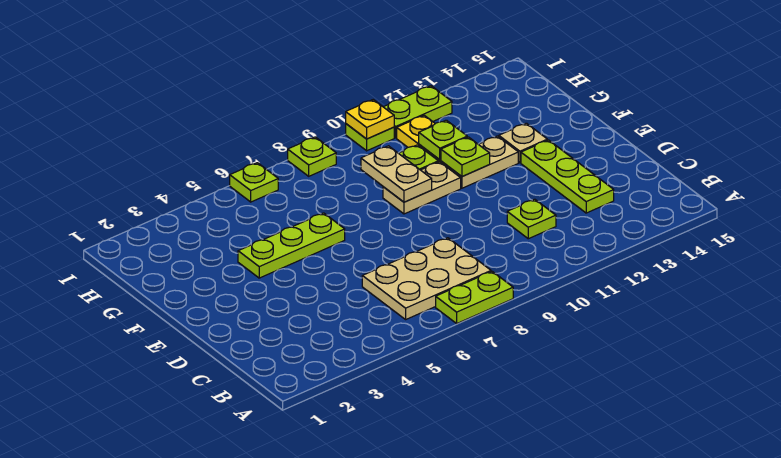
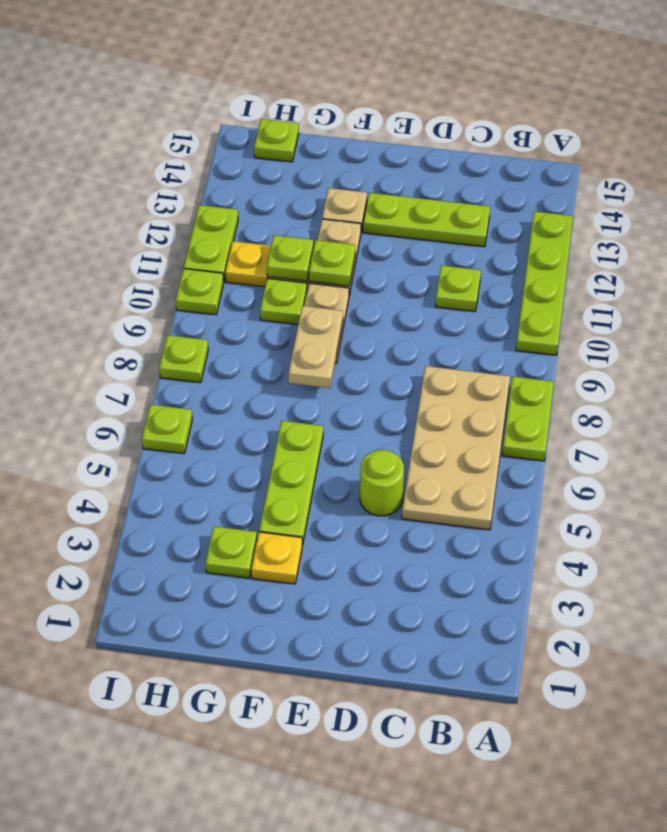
none -> lime plate A10:A13 level 1
tan plate B6:C8 level 1 -> tan plate B5:C8 level 1
none -> lime round brick D5 level 1
tan plate F9:G9 level 2 -> tan plate F8:F9 level 2
none -> lime plate G3 level 1
none -> lime plate H15 level 1
yellow plate I10 level 2 -> yellow plate F3 level 1

